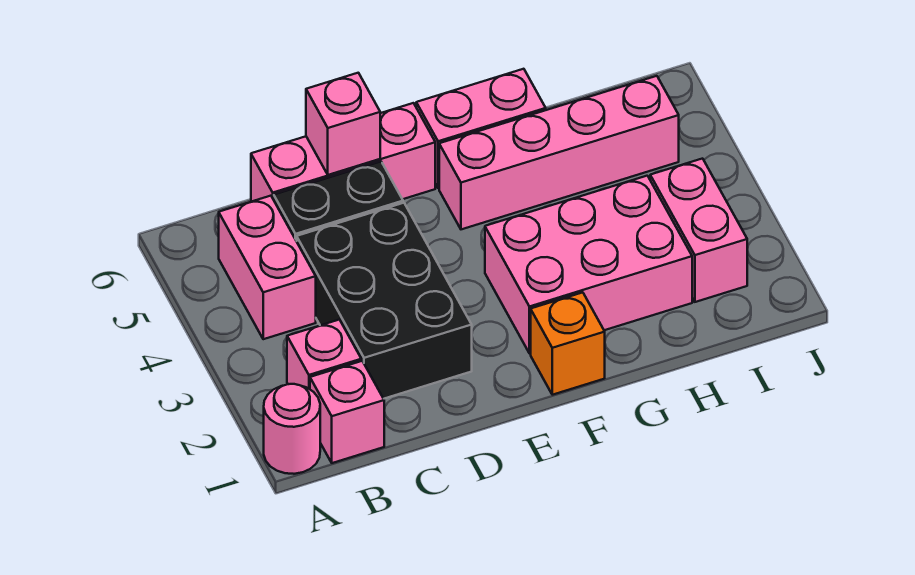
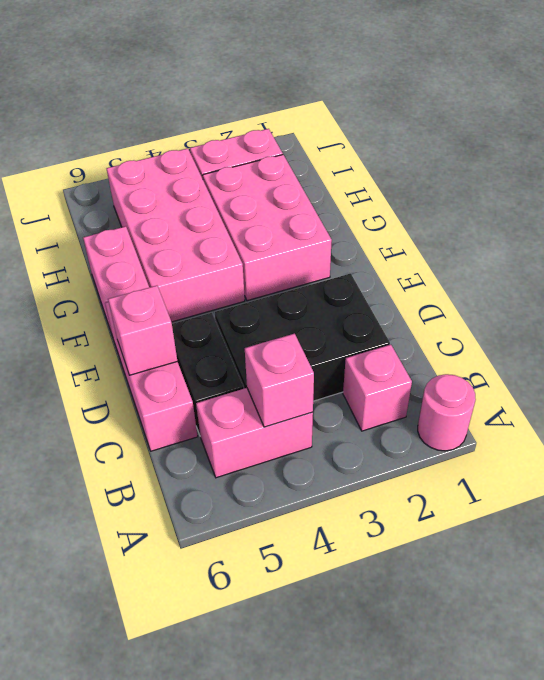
pink brick B1 level 1 -> pink brick B4 level 2
orange brick F1 level 1 -> none
pink brick F5:I5 level 1 -> pink brick F4:I5 level 1

